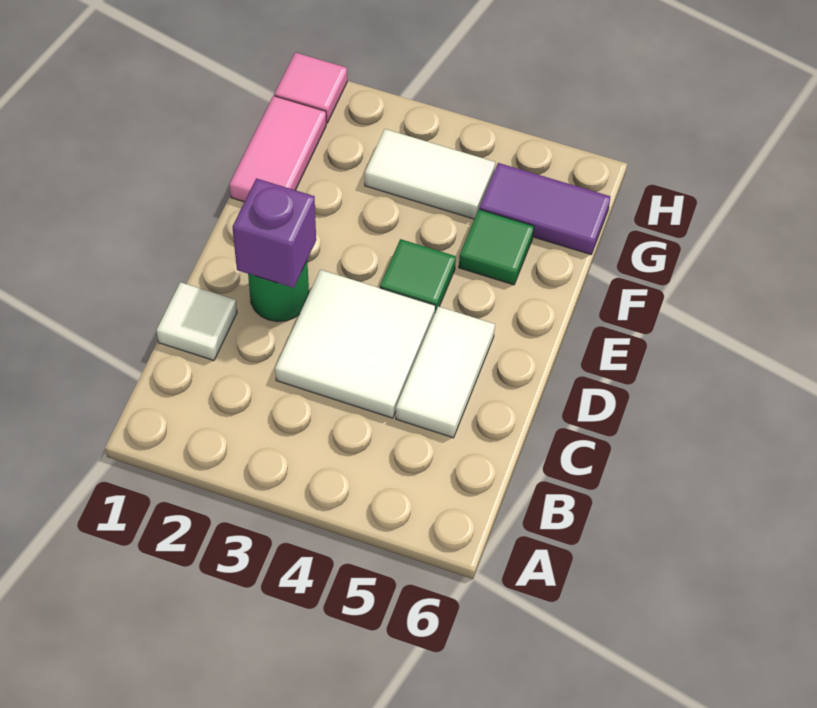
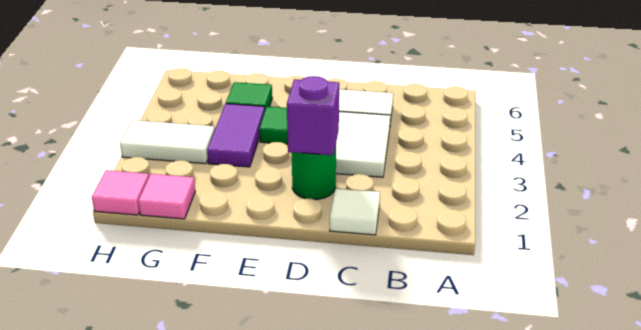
pink tile F1:G1 level 1 -> pink tile G1 level 1
white tile G3:G4 level 1 -> white tile G3:H3 level 1
purple tile G5:G6 level 1 -> purple tile F3:F4 level 1

